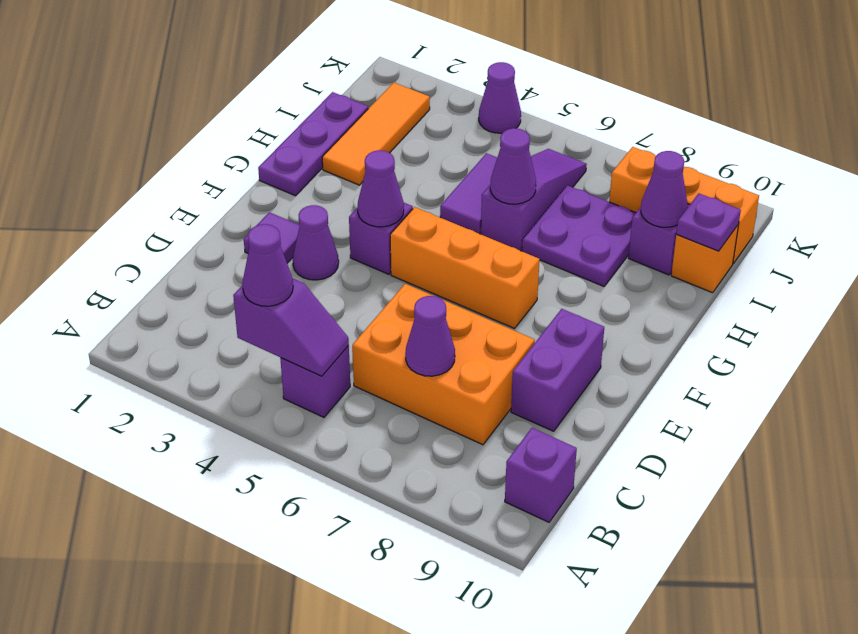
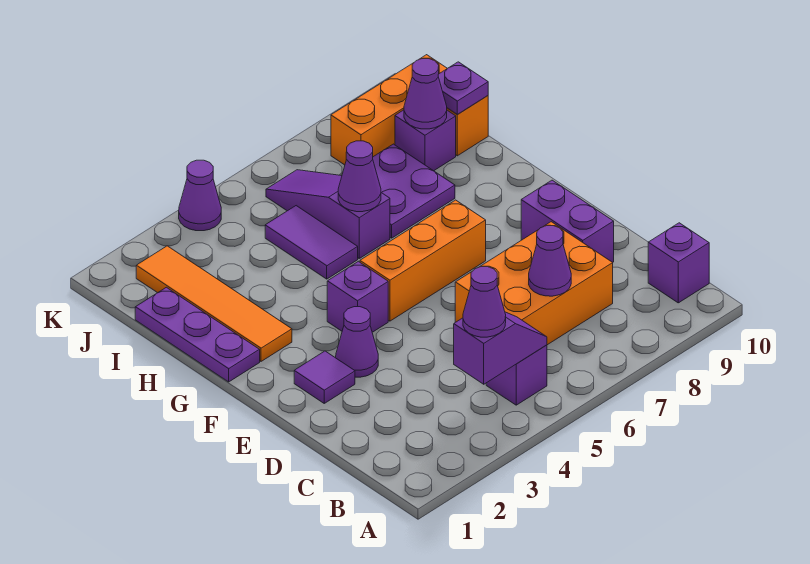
purple cone F4 level 2 -> none
orange tile H2:J2 level 1 -> orange tile G2:J2 level 1

